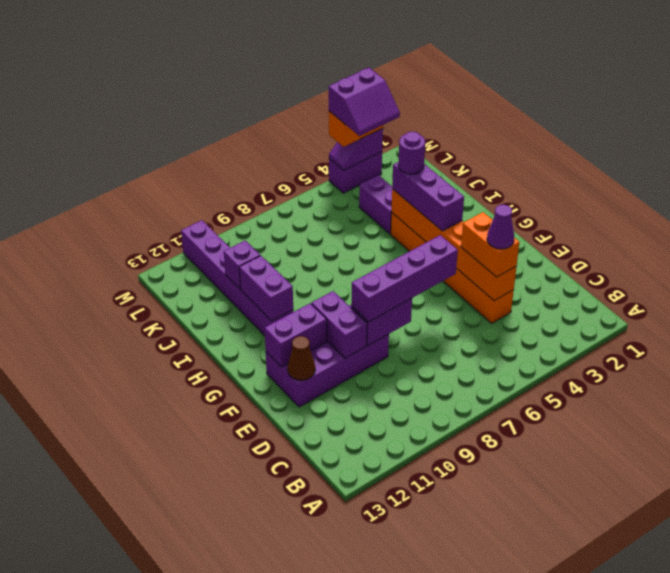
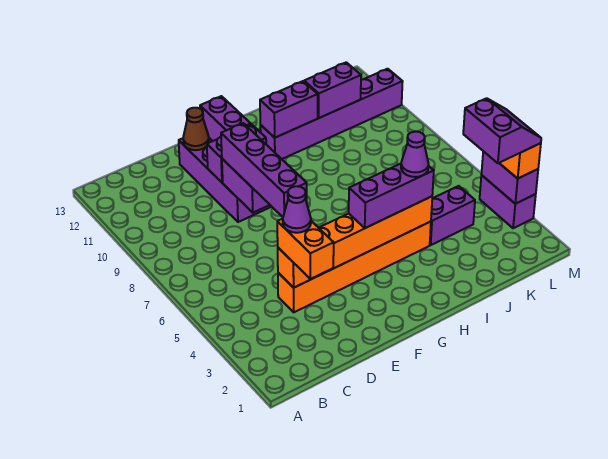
orange brick D4:E4 level 3 -> orange brick D3:D4 level 3
purple round brick I4 level 4 -> purple cone I4 level 4
purple brick J11 level 2 -> purple brick J11:K11 level 2
purple slope L3:M4 level 4 top M -> purple slope L3:M4 level 4 top L
purple slope M3:M4 level 2 top 3 -> purple brick M3:M4 level 2

